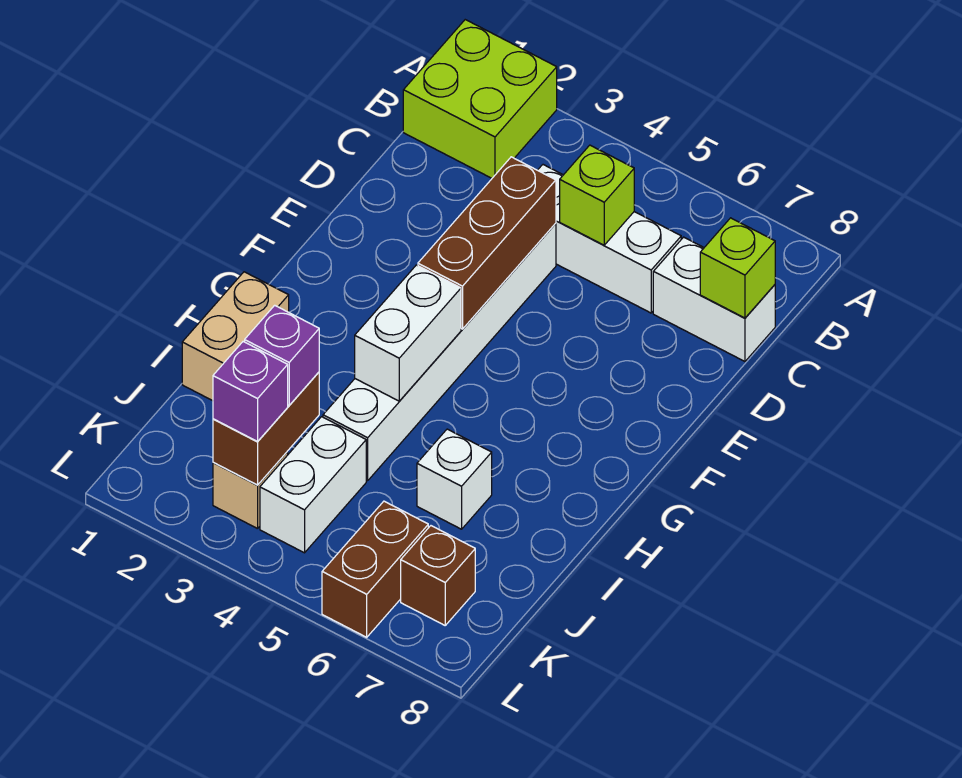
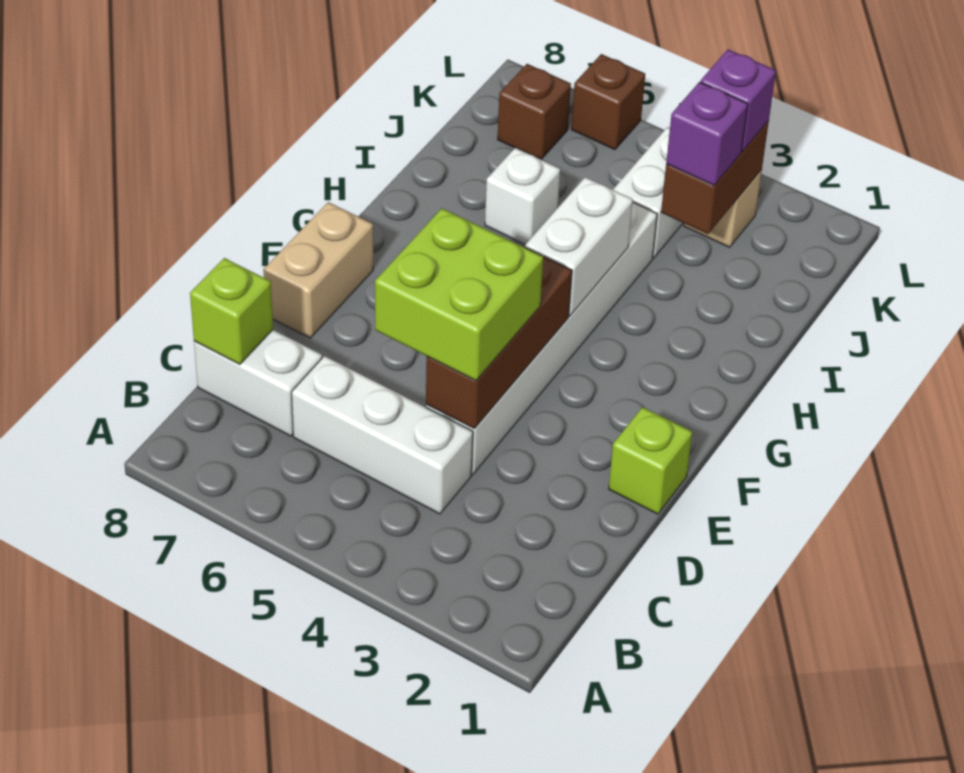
lime brick A1:B2 level 1 -> lime brick D4:E5 level 3
lime brick C5 level 2 -> lime brick E1 level 1
tan brick H1:I1 level 1 -> tan brick E8:F8 level 1
brown brick K6:L6 level 1 -> brown brick L6 level 1

